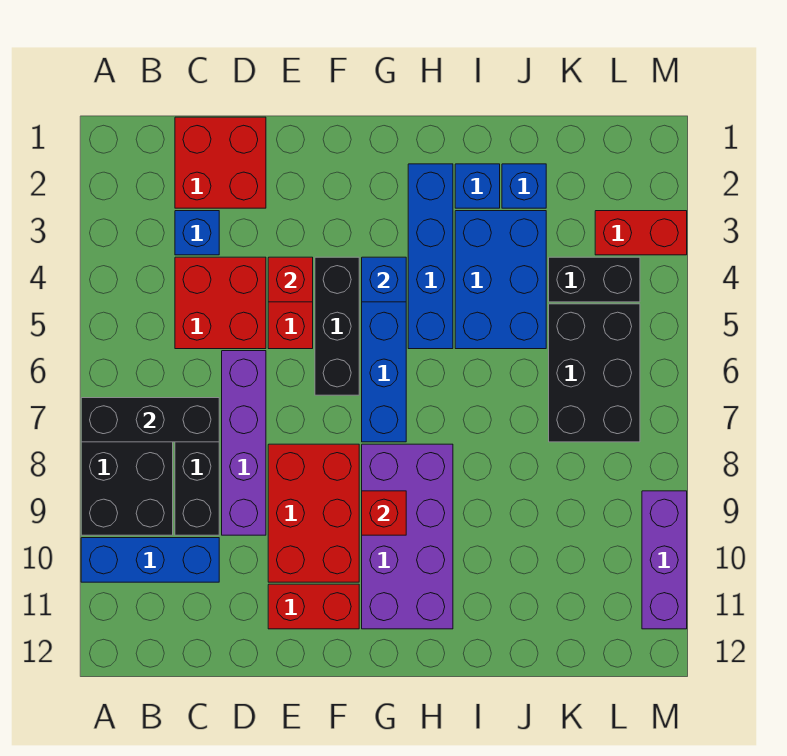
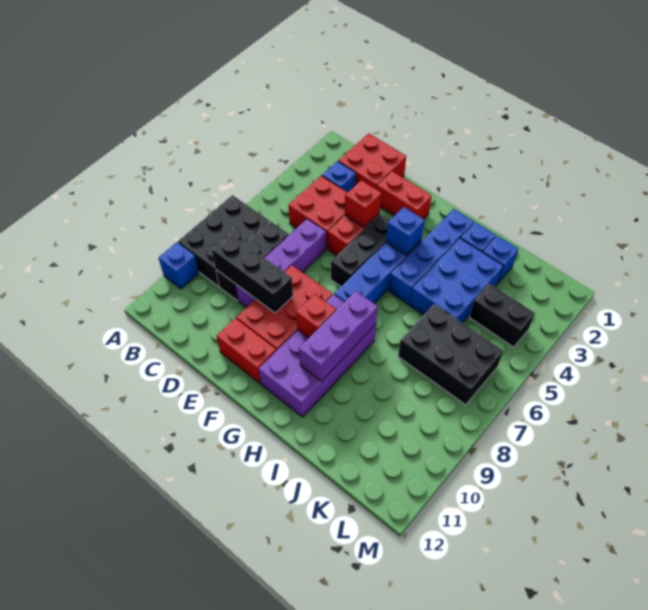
black brick A7:C7 level 2 -> black brick C9:E9 level 2
blue brick A10:C10 level 1 -> blue brick A10 level 1
black brick K5:L7 level 1 -> black brick J6:L7 level 1
red brick L3:M3 level 1 -> red brick E2:F2 level 1
purple brick M9:M11 level 1 -> purple brick H8:H10 level 2

